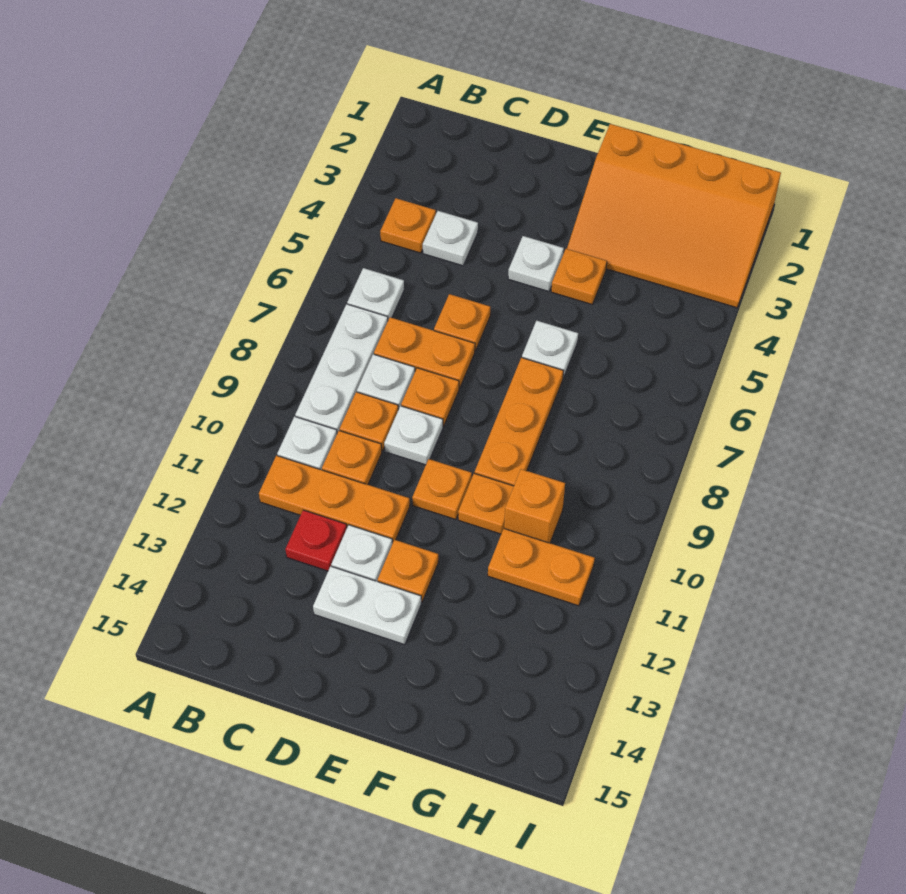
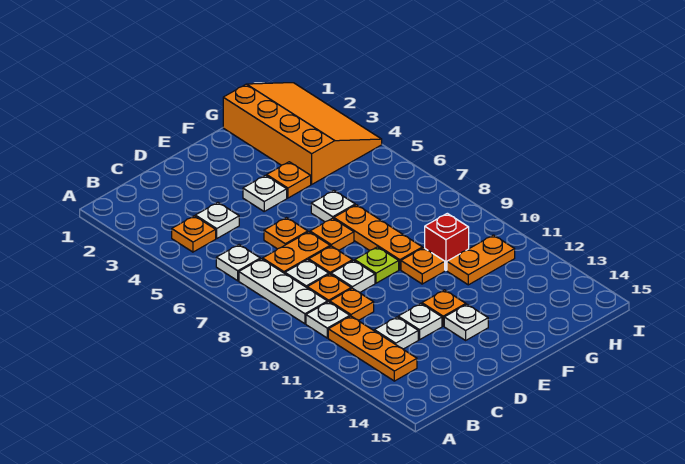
orange plate B11:D11 level 1 -> orange plate B11:B13 level 1
red plate C12 level 1 -> white plate C12 level 1
white plate D13:E13 level 1 -> white plate E13 level 1
none -> lime plate E9 level 1
orange plate E10 level 1 -> orange plate E7 level 1
orange slope F1:I3 level 1 top 1 -> orange slope G1:I4 level 1 top G
orange brick G10 level 1 -> red brick G10 level 1

